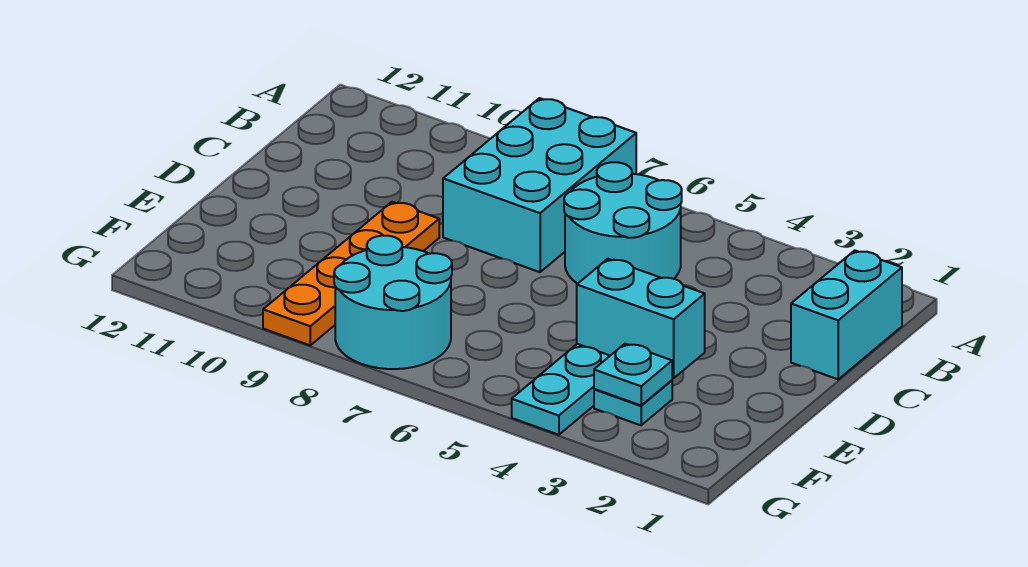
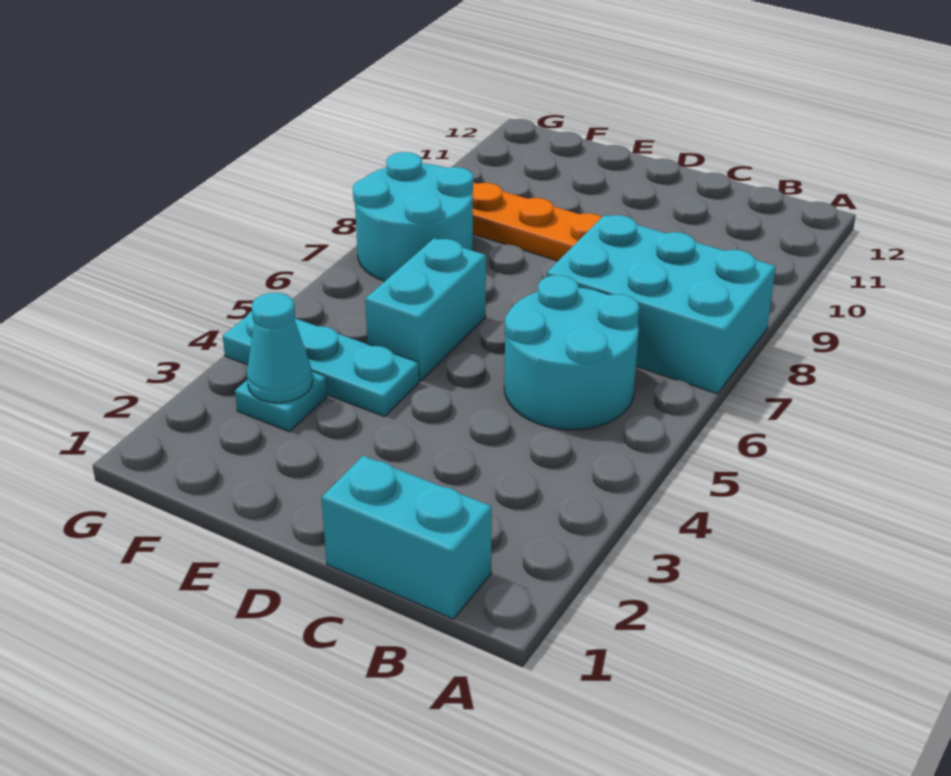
cyan brick E3:E4 level 2 -> cyan brick E5:E6 level 1
cyan plate F3 level 2 -> cyan cone F3 level 2

